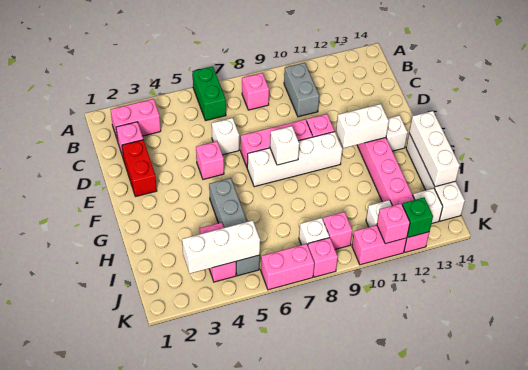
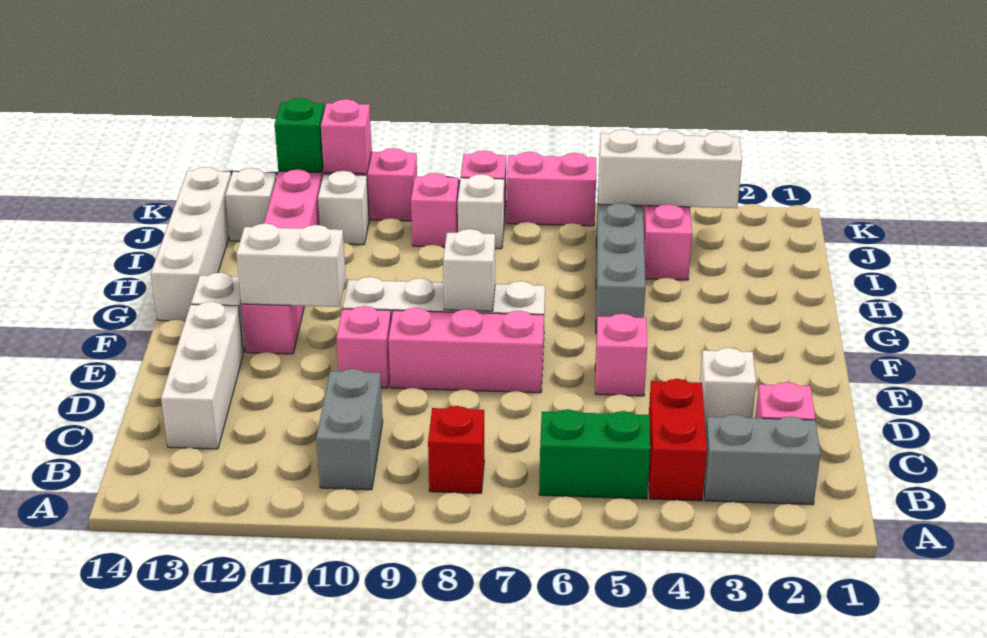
green brick A6:B6 level 1 -> green brick B5:B6 level 1
pink brick B2:B3 level 1 -> grey brick B2:B3 level 1
pink brick B8 level 1 -> red brick B8 level 1
red brick D2:E2 level 1 -> red brick B4:C4 level 1
white brick D6 level 1 -> white brick D3 level 1
white brick G14:I14 level 2 -> white brick C13:E13 level 1

